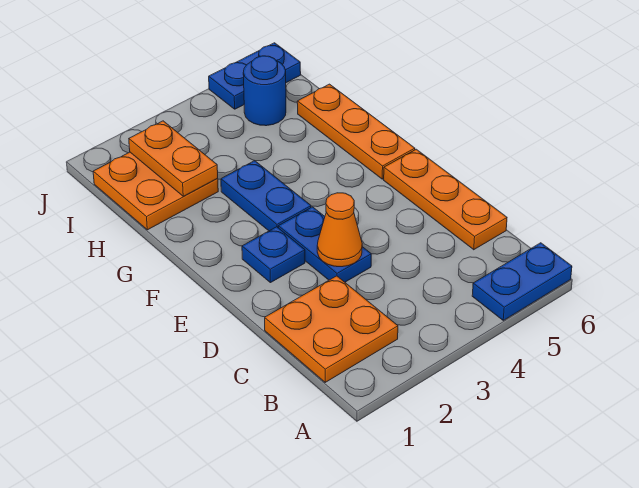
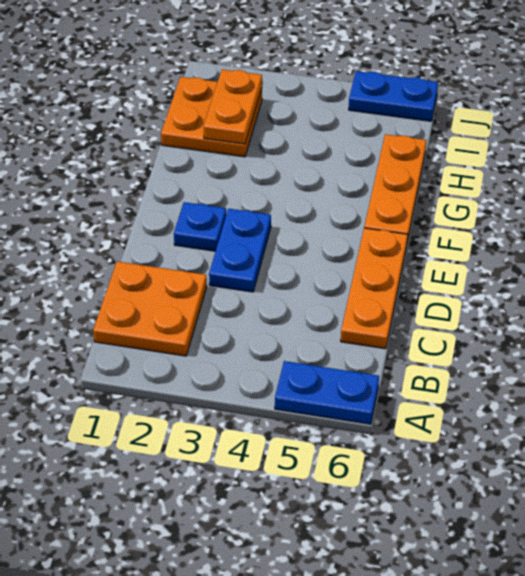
orange cone D3 level 2 -> none
blue plate F3:G3 level 1 -> none
blue round brick I5 level 1 -> none

